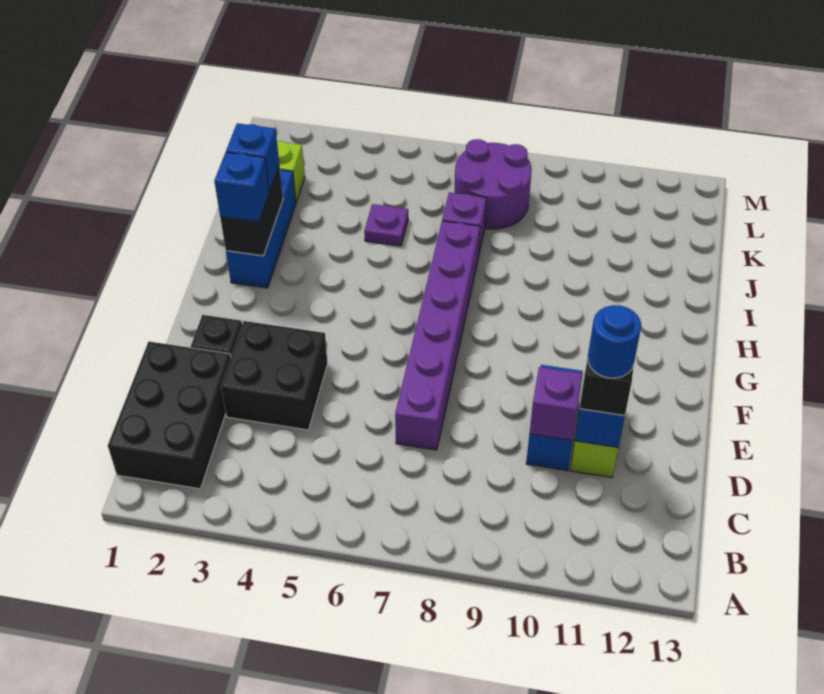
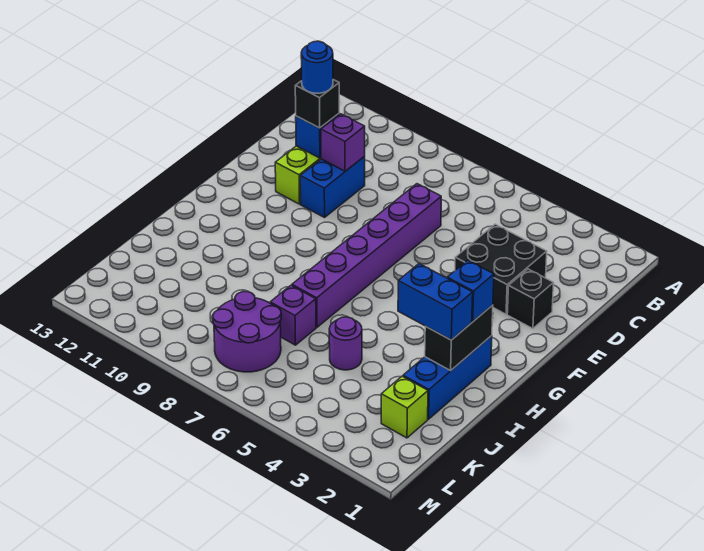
black brick B1:D2 level 1 -> none
blue brick I2 level 3 -> blue brick I2:I3 level 3
purple plate J5 level 1 -> purple round brick J5 level 1

